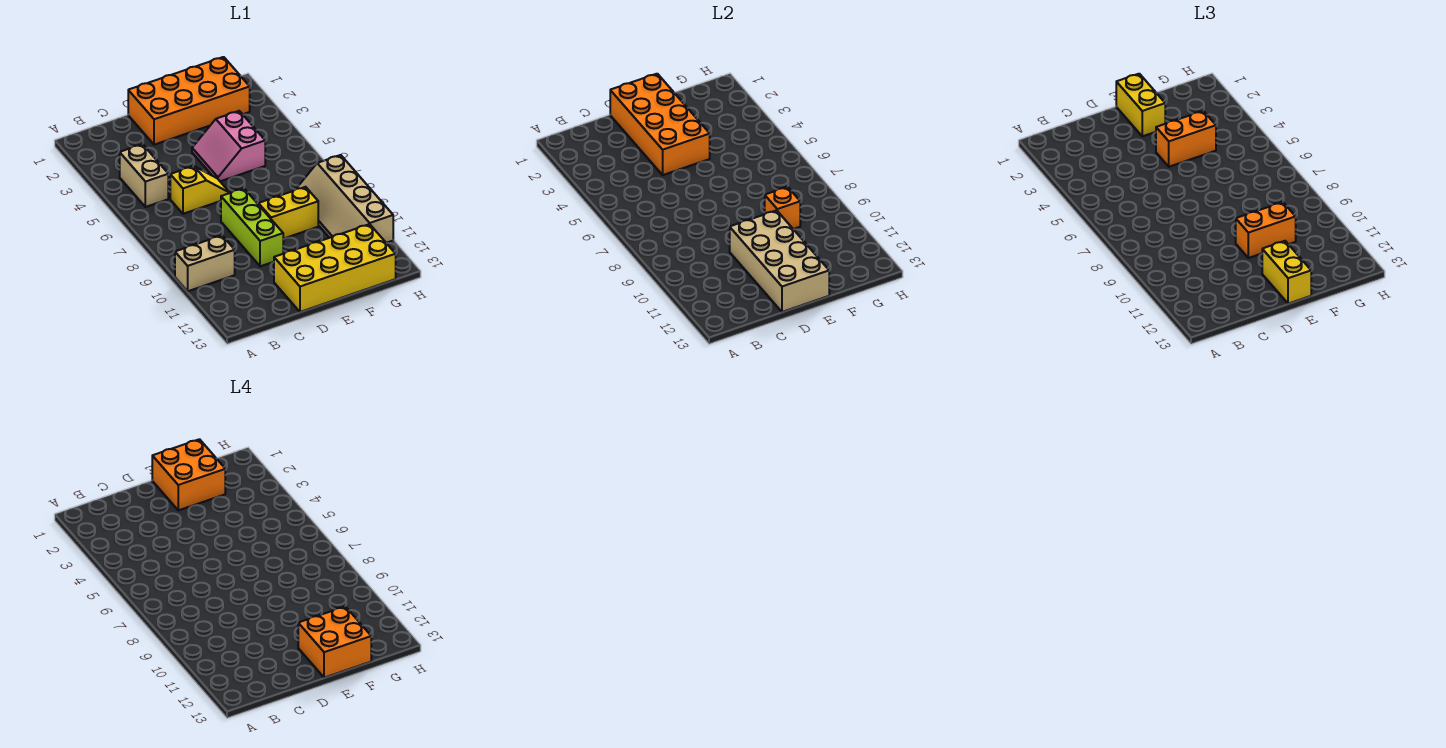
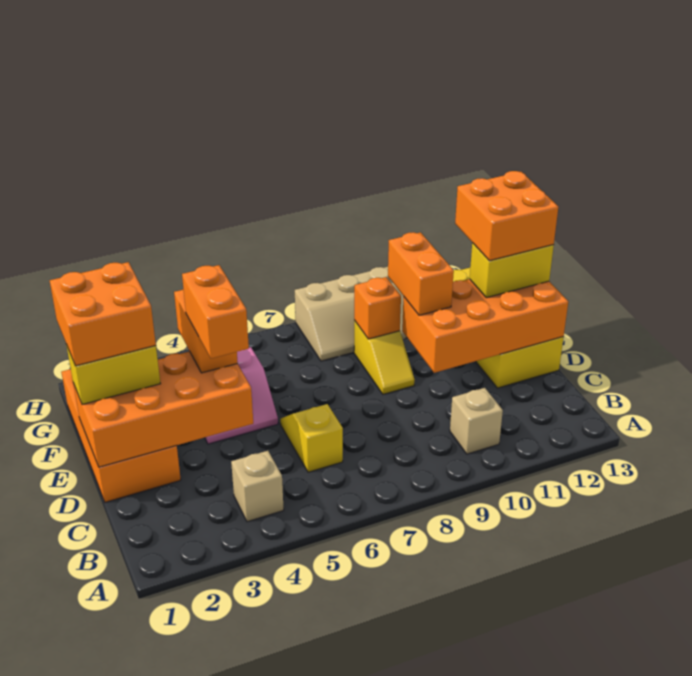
tan brick A10:B10 level 1 -> tan brick B10 level 1
tan brick B4:B5 level 1 -> tan brick B4 level 1
none -> orange brick D4:E4 level 4
lime brick D8:D10 level 1 -> none
tan brick D10:E13 level 2 -> orange brick D10:E13 level 2
yellow brick E9:F9 level 1 -> yellow slope E9:F9 level 1 top F

